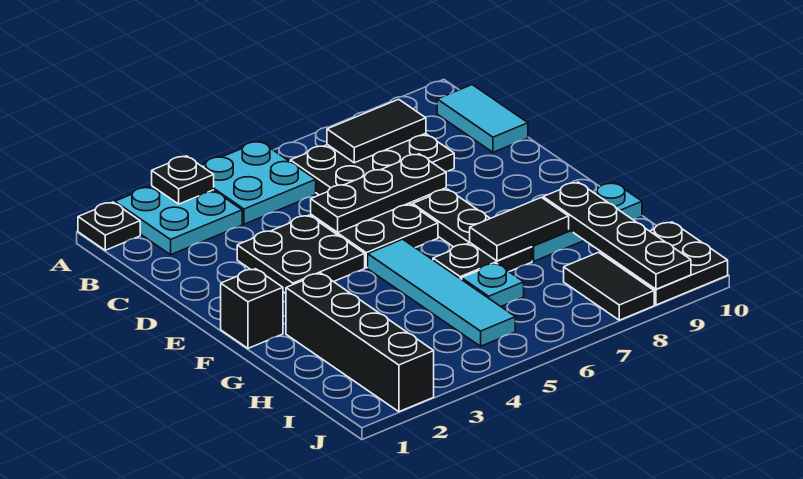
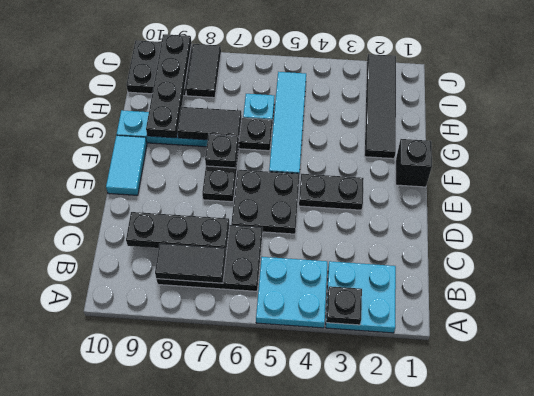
black plate A1 level 1 -> black plate F7 level 2
cyan tile B10:C10 level 1 -> cyan tile E10:F10 level 1
black plate D3:E4 level 1 -> black plate E3:E4 level 1
black plate D5:D7 level 2 -> black plate C7:C9 level 2
black brick G2:J2 level 1 -> black tile G2:J2 level 1

